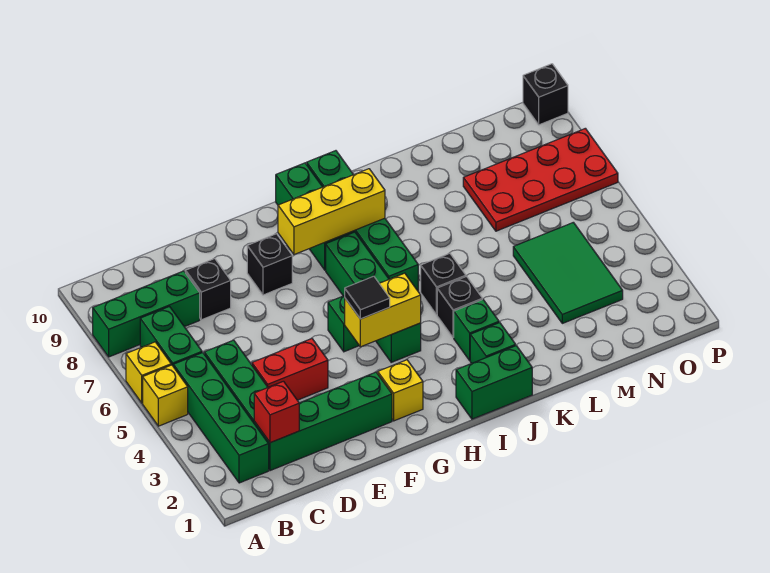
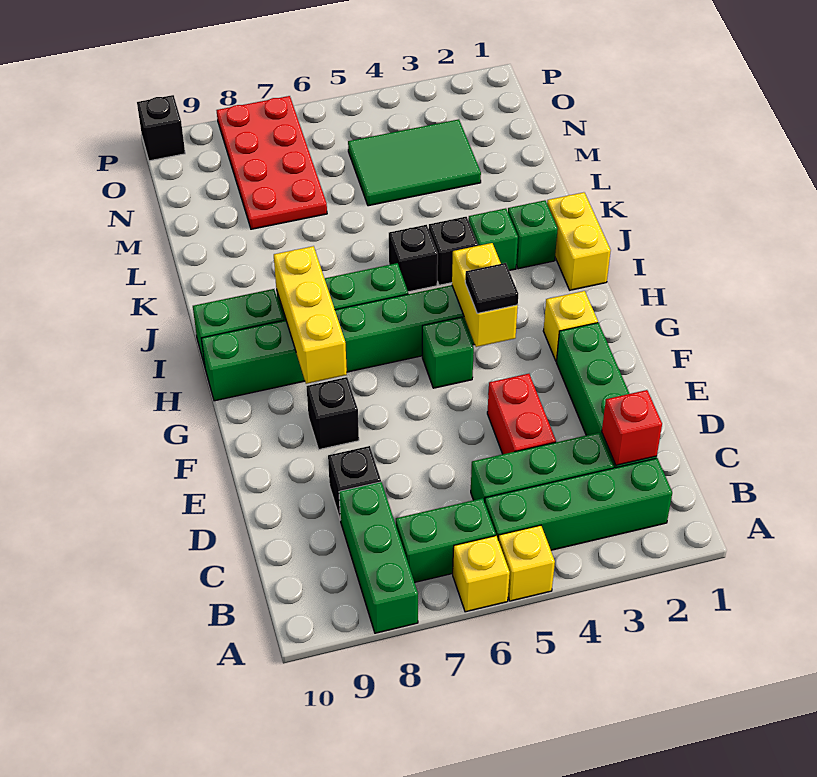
green brick I1:J1 level 1 -> yellow brick I1:J1 level 1

